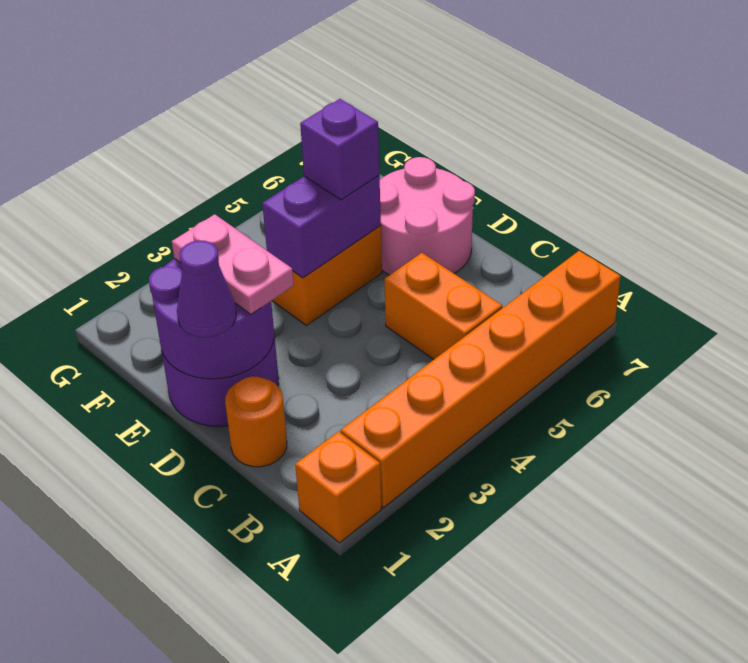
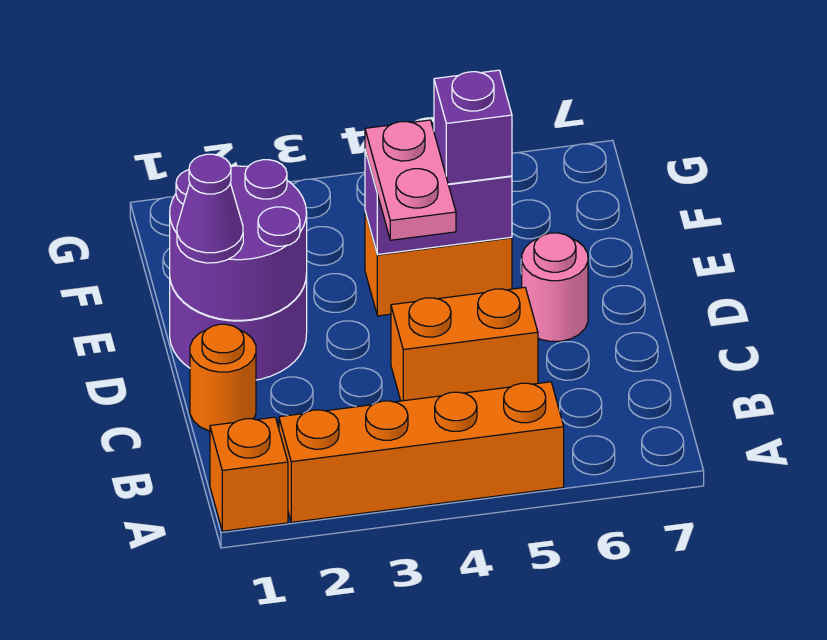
orange brick A2:A7 level 1 -> orange brick A2:A5 level 1
orange brick B5:C5 level 1 -> orange brick C4:C5 level 1
pink plate D2:E2 level 3 -> pink plate D4:E4 level 3
pink round brick D6:E7 level 1 -> pink round brick D6 level 1

